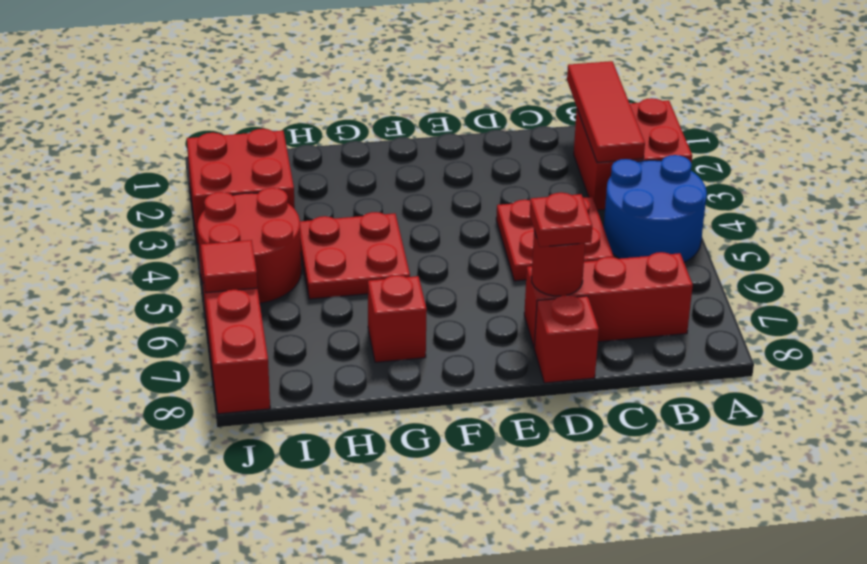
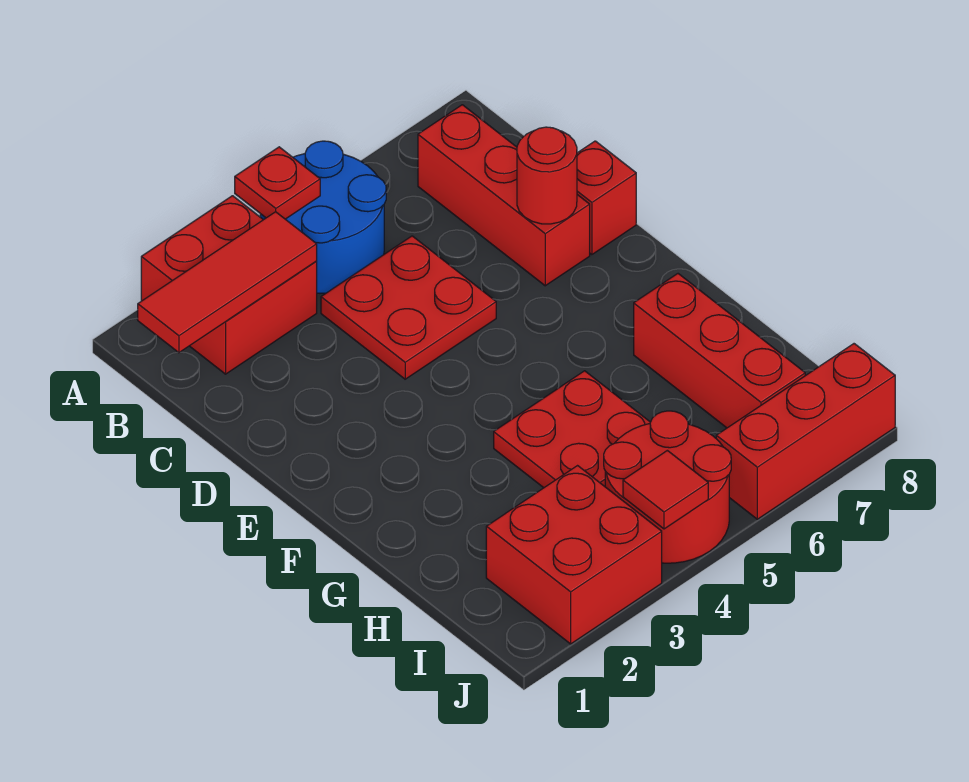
red plate D7 level 3 -> red plate A4 level 2
red brick G7 level 1 -> red brick G7:I7 level 1
red tile J6 level 2 -> red tile J4 level 2

